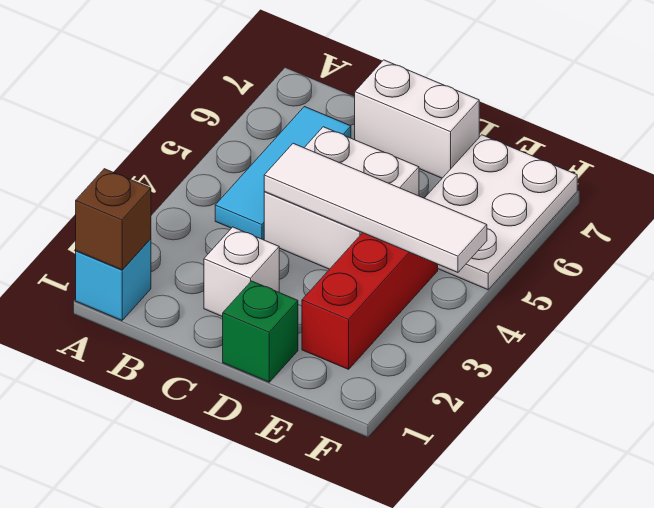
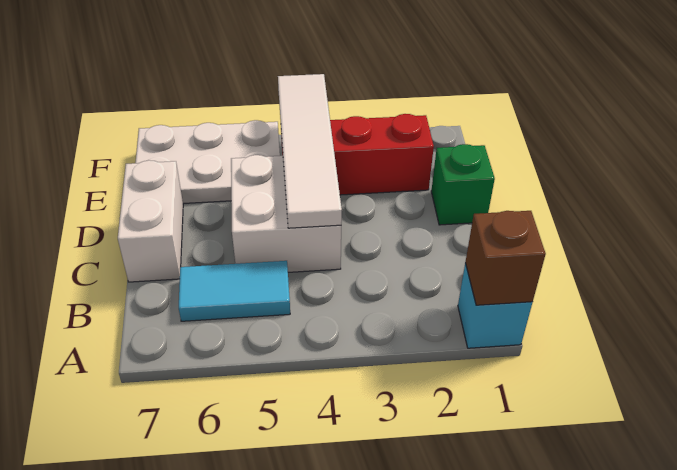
cyan tile B4:B6 level 1 -> cyan tile B5:B6 level 1
white brick C2 level 1 -> none

